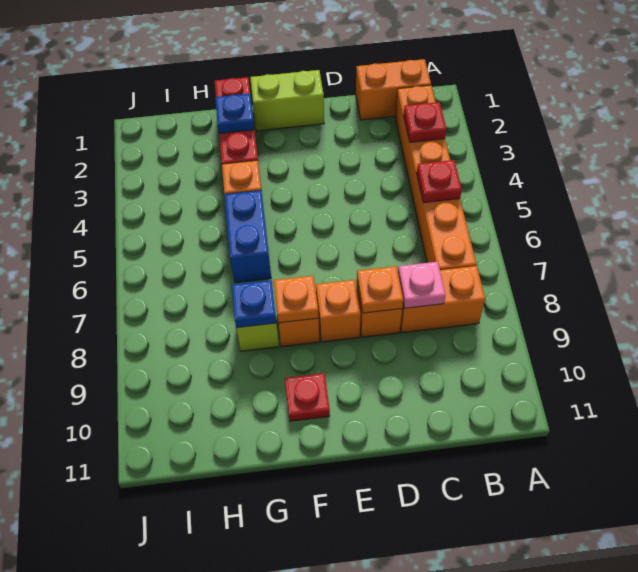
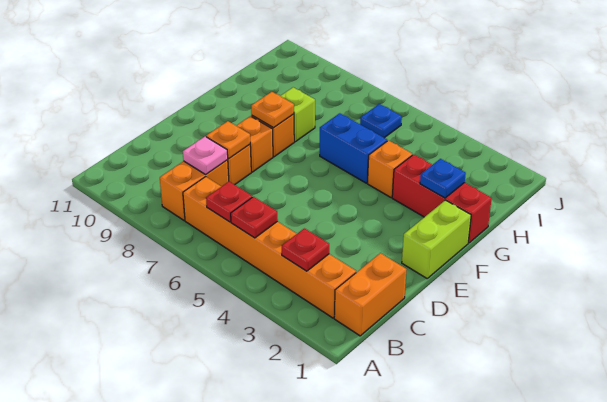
red plate F10 level 1 -> red plate B6 level 2
blue plate G8 level 2 -> blue plate I6 level 1

